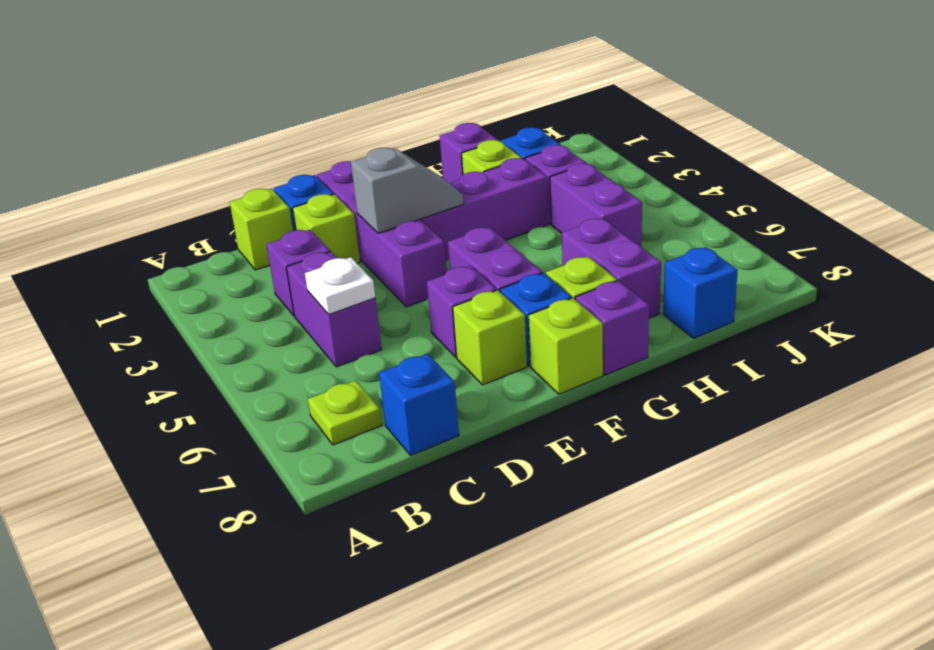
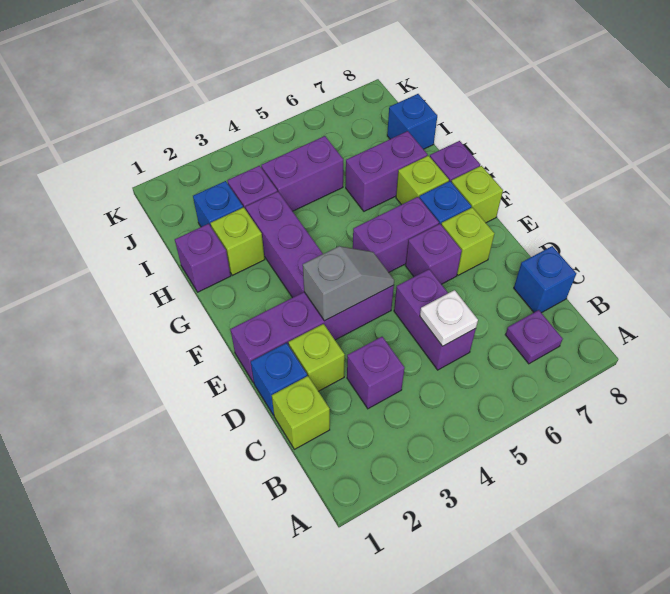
lime plate B7 level 1 -> purple plate B7 level 1
purple brick C4:C5 level 1 -> purple brick C5:D5 level 1
grey slope E3:F3 level 2 top E -> grey slope E3:E4 level 2 top 3

